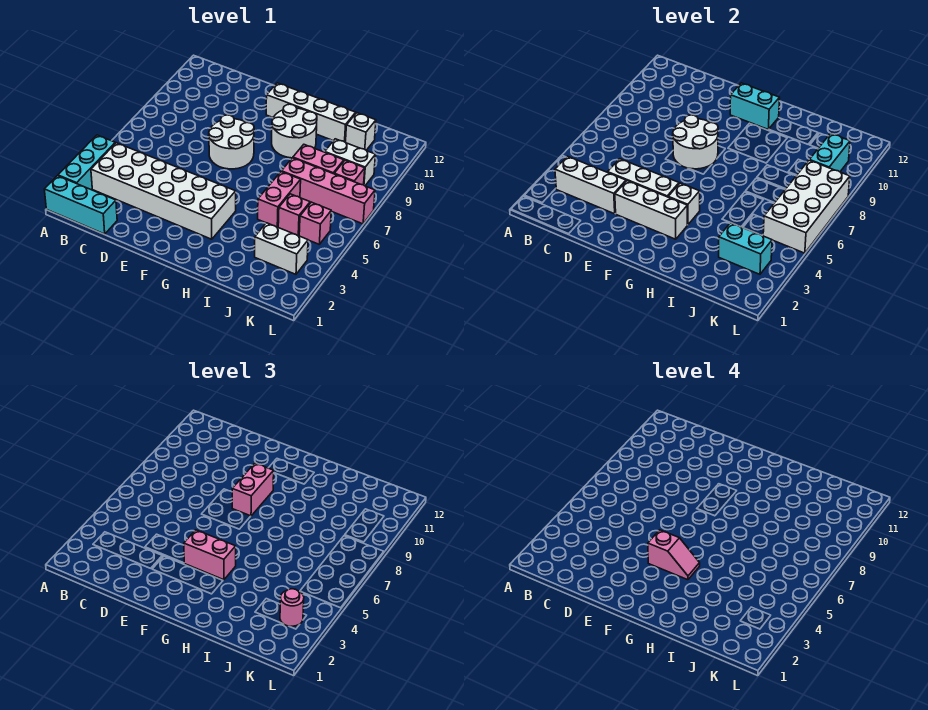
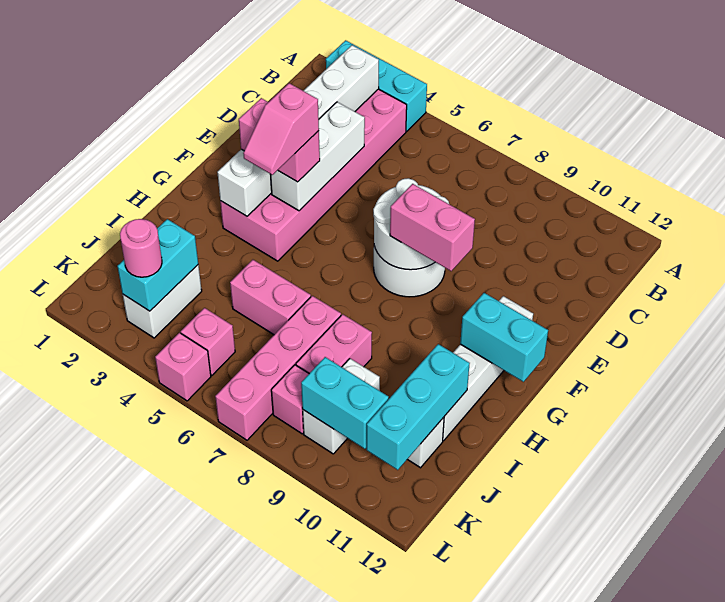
cyan brick A1:C1 level 1 -> cyan brick I11:K11 level 2
white brick B3:G4 level 1 -> pink brick B3:G4 level 1
pink brick F4:G4 level 3 -> pink brick F3:F4 level 3
cyan brick F11:G11 level 2 -> cyan brick G11:G12 level 2
white brick G4 level 2 -> none
white round brick G9:H10 level 1 -> none
pink brick J5 level 1 -> pink brick L5 level 1
white brick K5:L8 level 2 -> none

